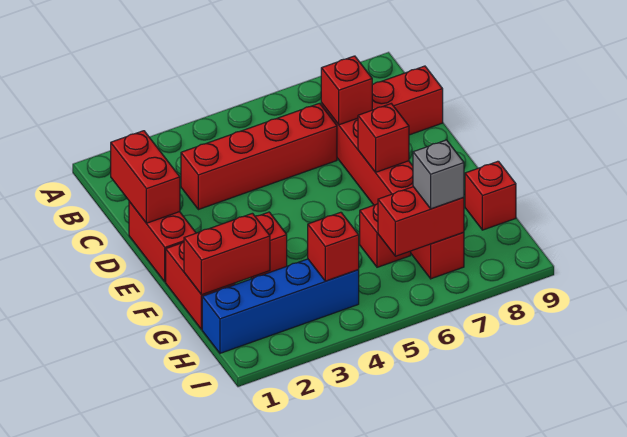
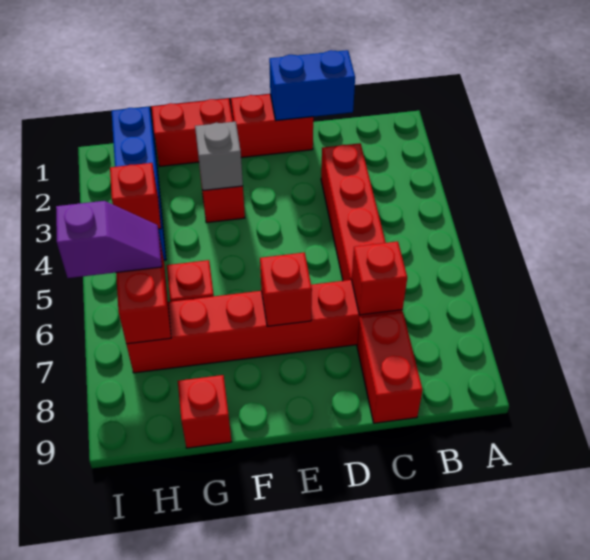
red brick C1:D1 level 2 -> blue brick C1:D1 level 2
red brick G1:G2 level 2 -> none
none -> purple slope H6:I6 level 3 top I
grey brick H7 level 3 -> grey brick F3 level 2

